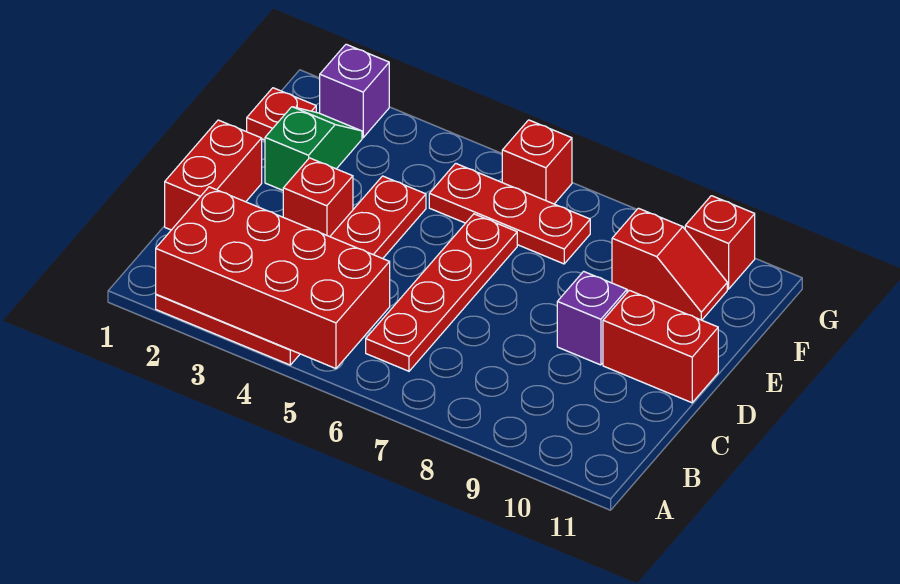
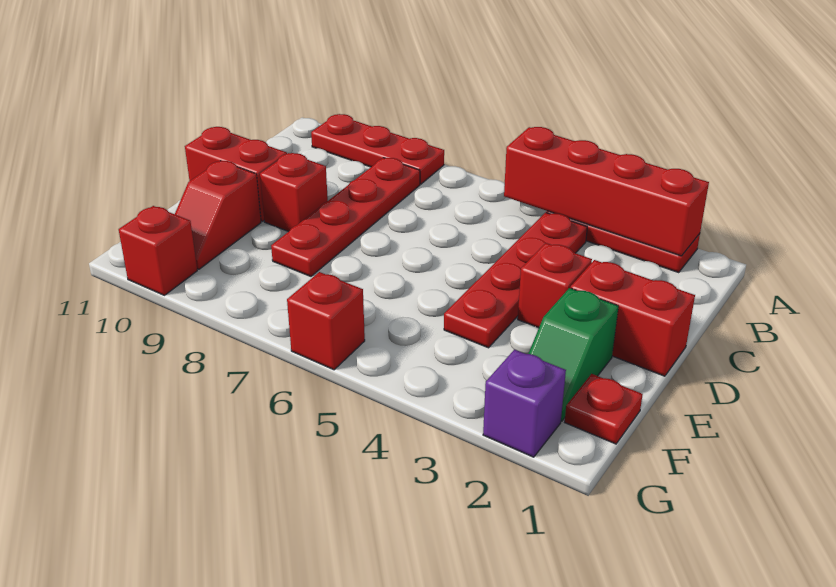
red brick A2:B5 level 2 -> red brick A2:A5 level 2
red plate B6:E6 level 1 -> red plate B8:E8 level 1
red brick C1:D1 level 1 -> red brick D1:D2 level 1
purple brick D9 level 1 -> red brick D9 level 1
red plate F5:F7 level 1 -> red plate A8:A10 level 1
red slope F9:F10 level 1 top 9 -> red slope E10:F10 level 1 top E

